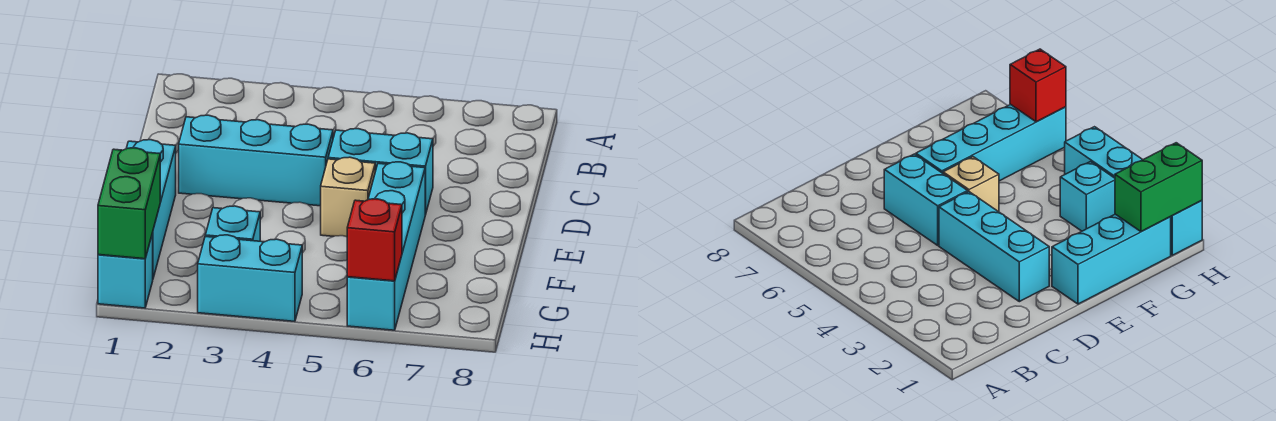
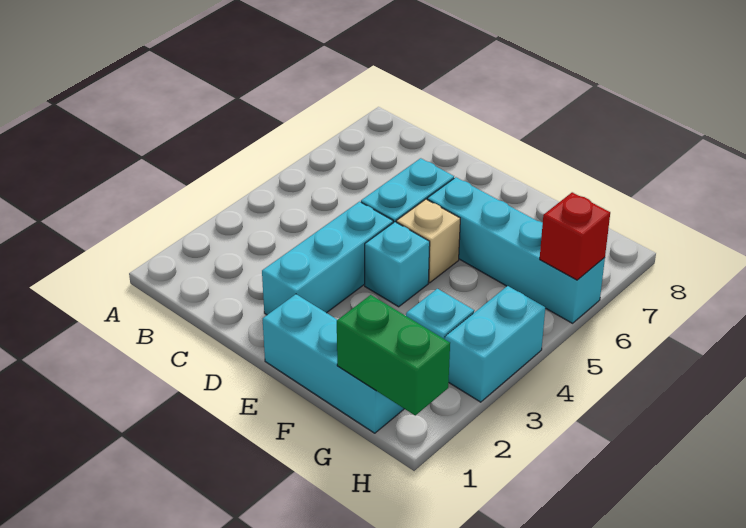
cyan brick H1 level 1 -> cyan brick E4 level 1

